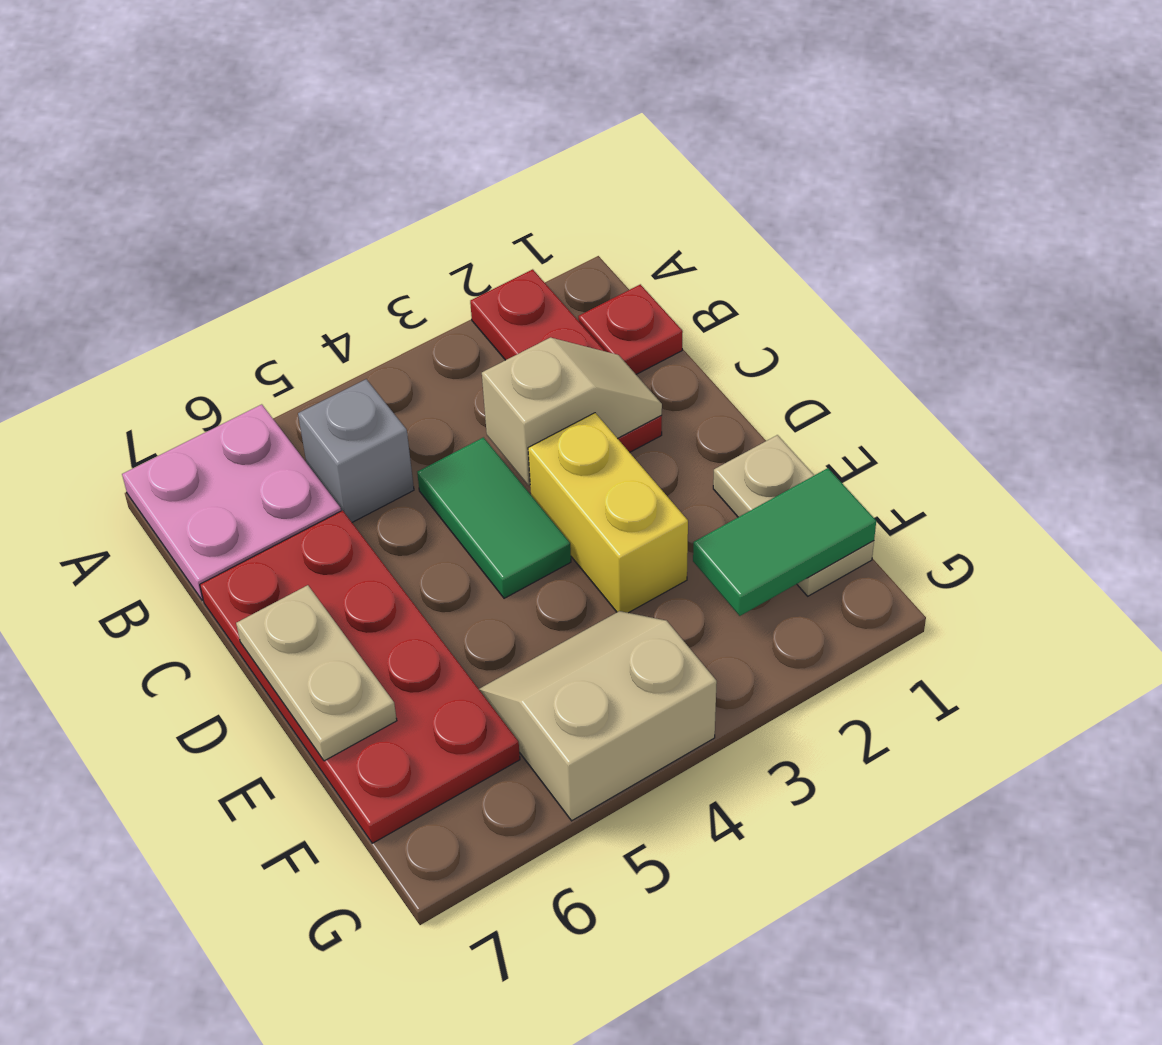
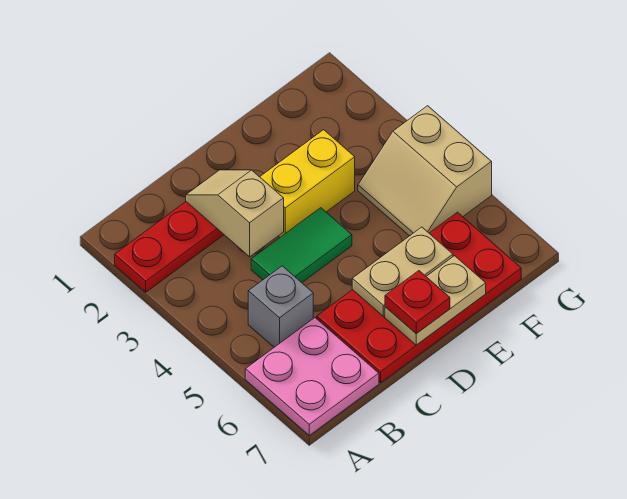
red plate B1 level 1 -> red plate D7 level 3
tan plate E1:F1 level 1 -> tan plate D6:E6 level 2
green tile F1:F2 level 2 -> none

